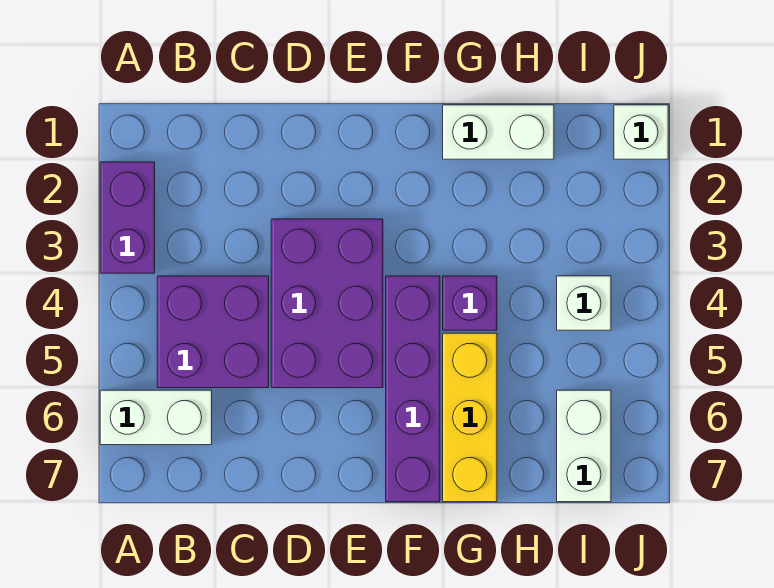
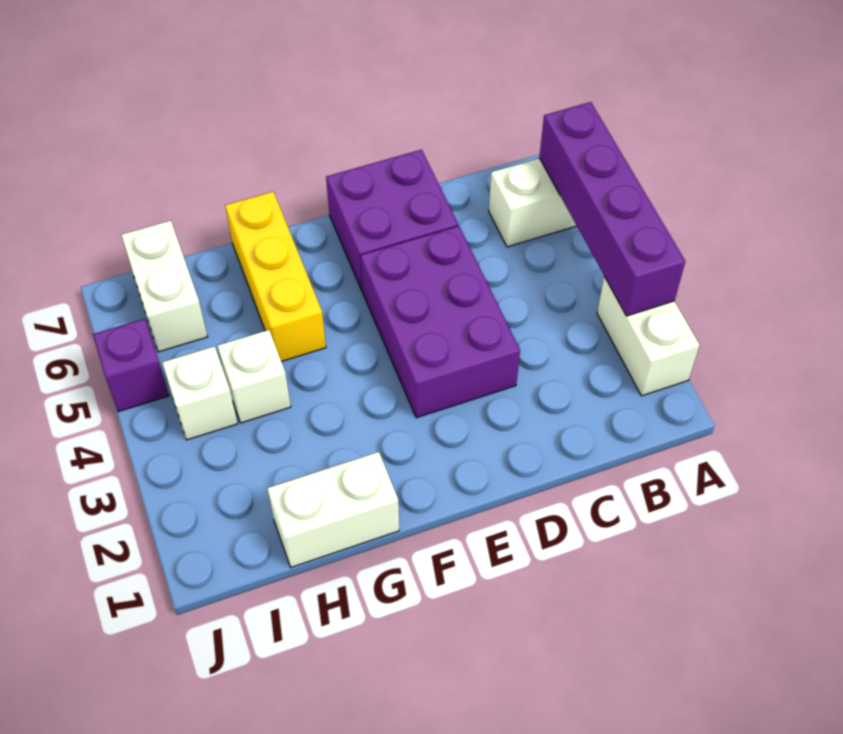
purple brick A2:A3 level 1 -> white brick A2:A3 level 1
purple brick B4:C5 level 1 -> purple brick D6:E7 level 1
purple brick F4:F7 level 1 -> purple brick A3:A6 level 2
purple brick G4 level 1 -> purple brick J5 level 1
white brick J1 level 1 -> white brick H4 level 1

